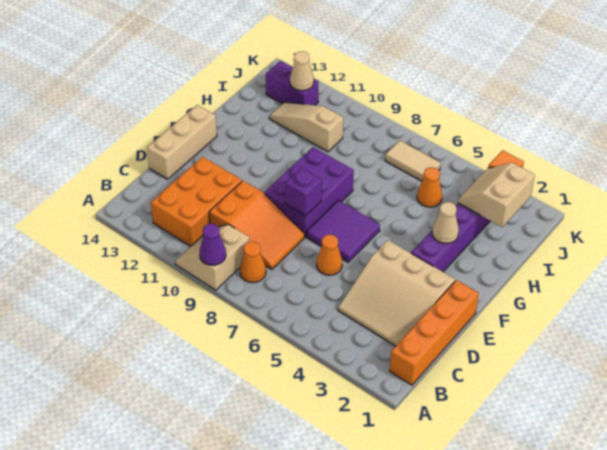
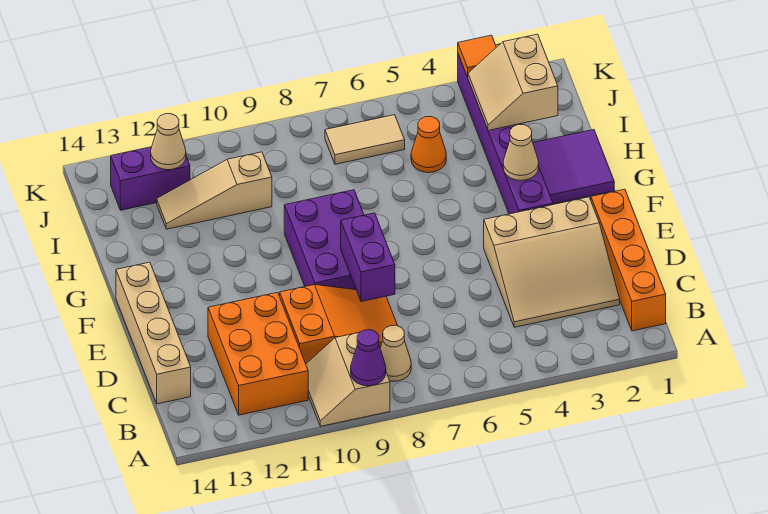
orange cone B8 level 1 -> tan cone B8 level 1
orange cone D6 level 1 -> none
tan brick D14:F14 level 1 -> tan brick C14:F14 level 1
purple tile E6:F7 level 1 -> purple tile G1:H2 level 1
purple brick E8 level 2 -> purple brick D8:E8 level 2

